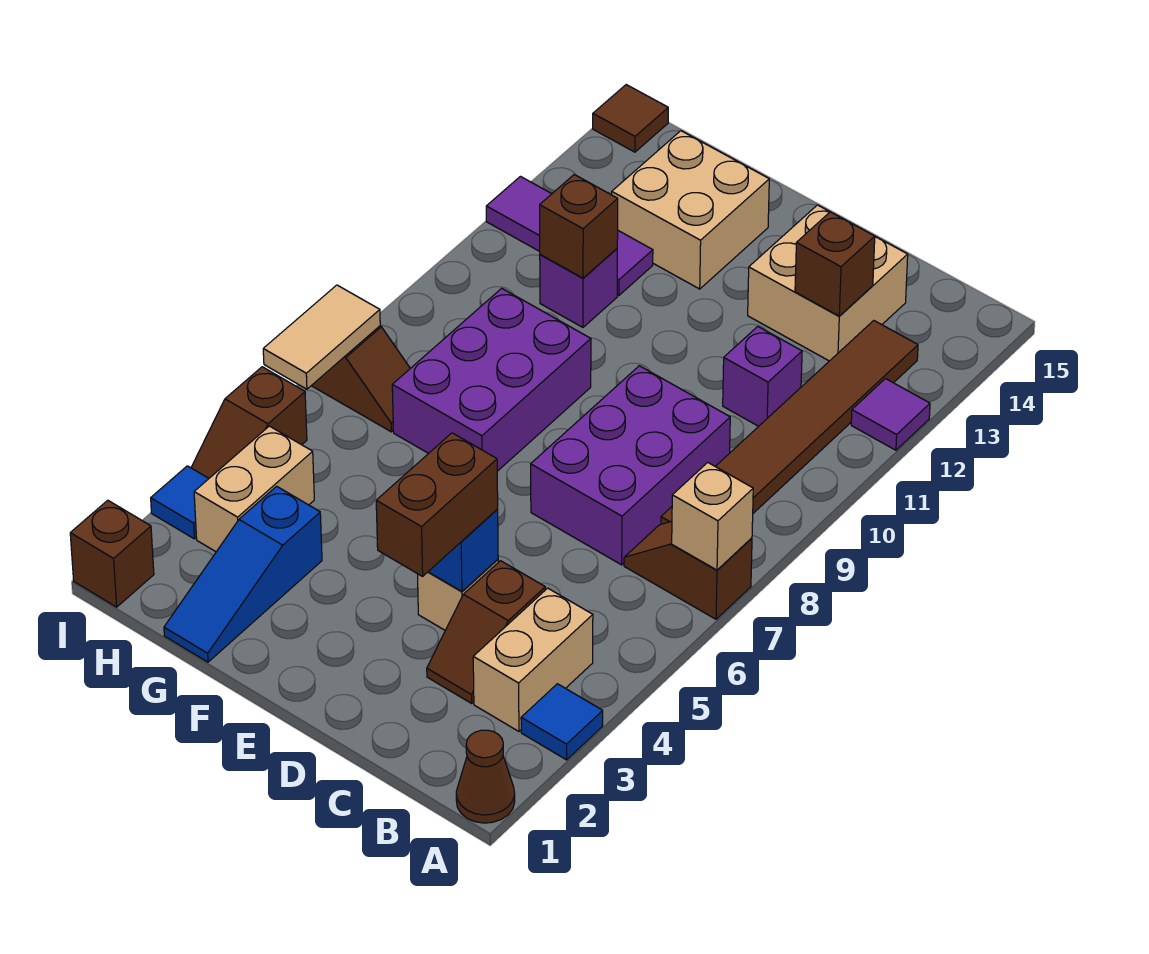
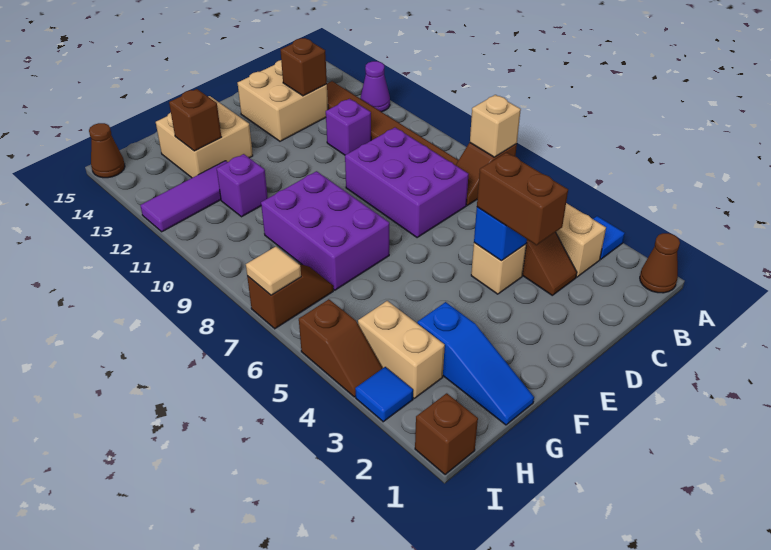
purple tile A12 level 1 -> purple cone A12 level 1
brown brick G11 level 2 -> brown brick G13 level 2
tan tile I6:I7 level 2 -> tan tile I7 level 2
brown tile I15 level 1 -> brown cone I15 level 1

